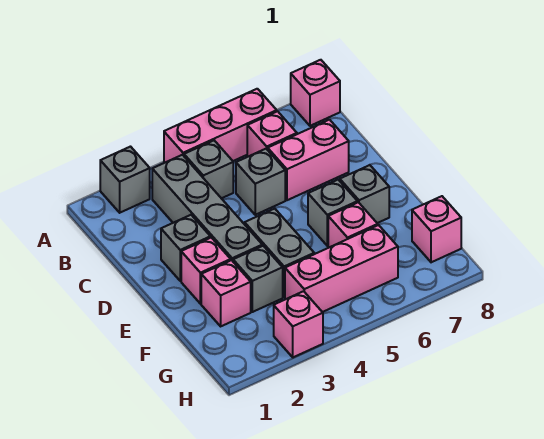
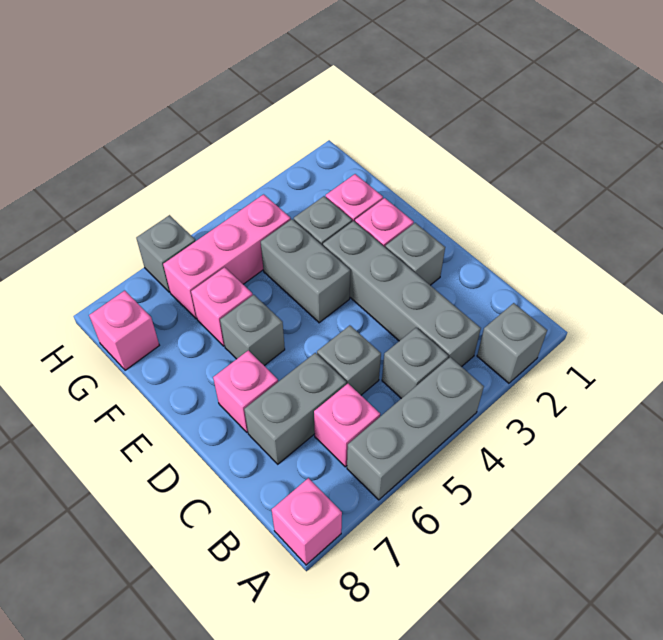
pink brick A4:A6 level 1 -> grey brick A4:A6 level 1
pink brick C6:C7 level 1 -> grey brick C6:C7 level 1
grey brick E7 level 1 -> grey brick H6 level 1
pink brick H3 level 1 -> pink brick D7 level 1

